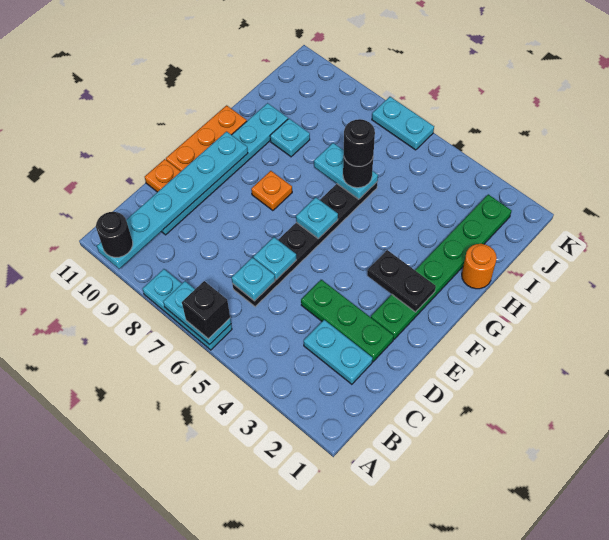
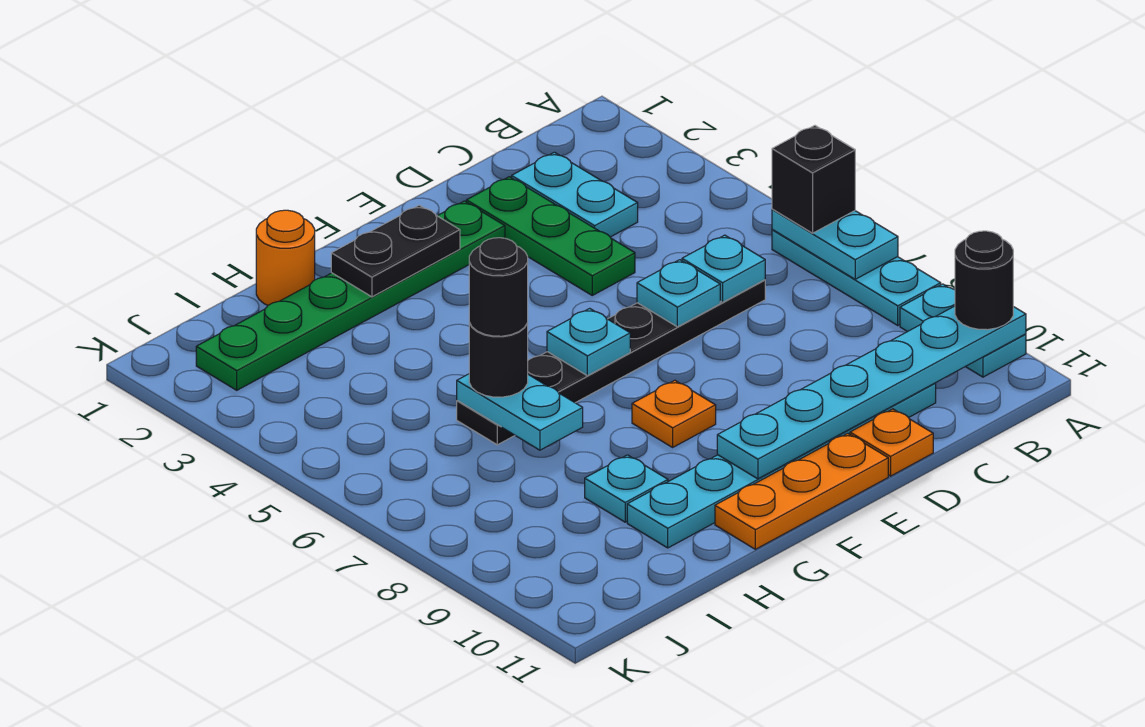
black plate F2:F3 level 2 -> black plate F2:G2 level 2
cyan plate K6:K7 level 1 -> cyan plate A9:A10 level 1

